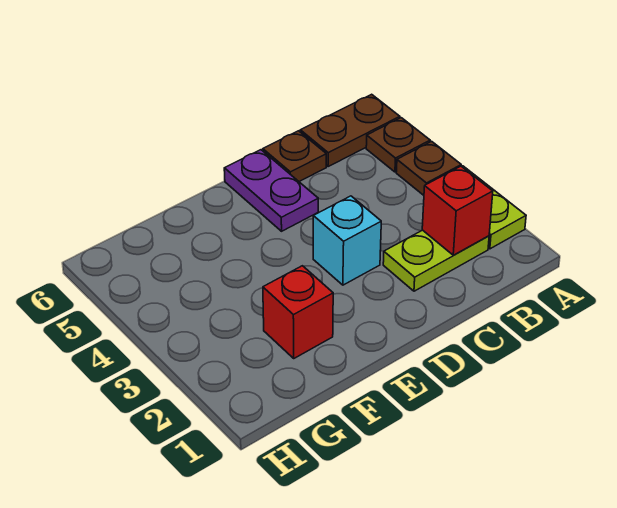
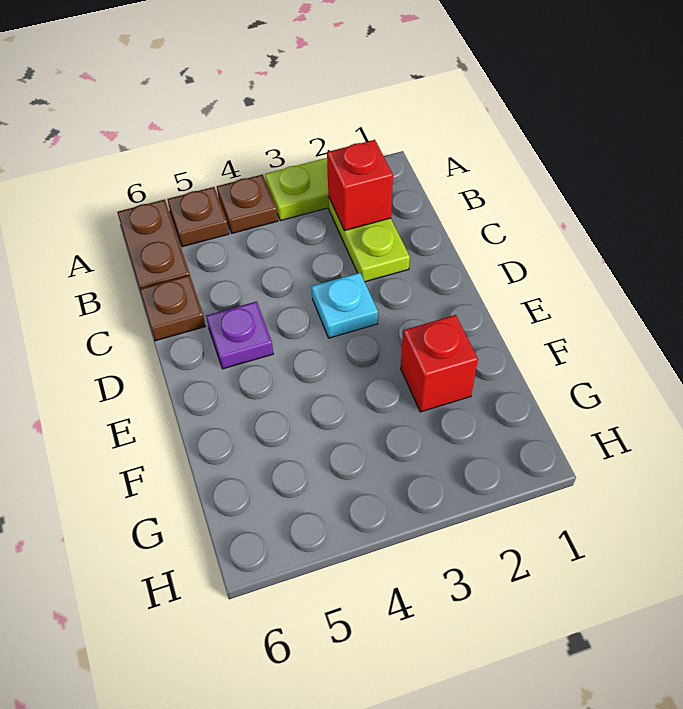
cyan brick D3 level 1 -> cyan plate D3 level 1
purple plate D5:D6 level 1 -> purple plate D5 level 1

